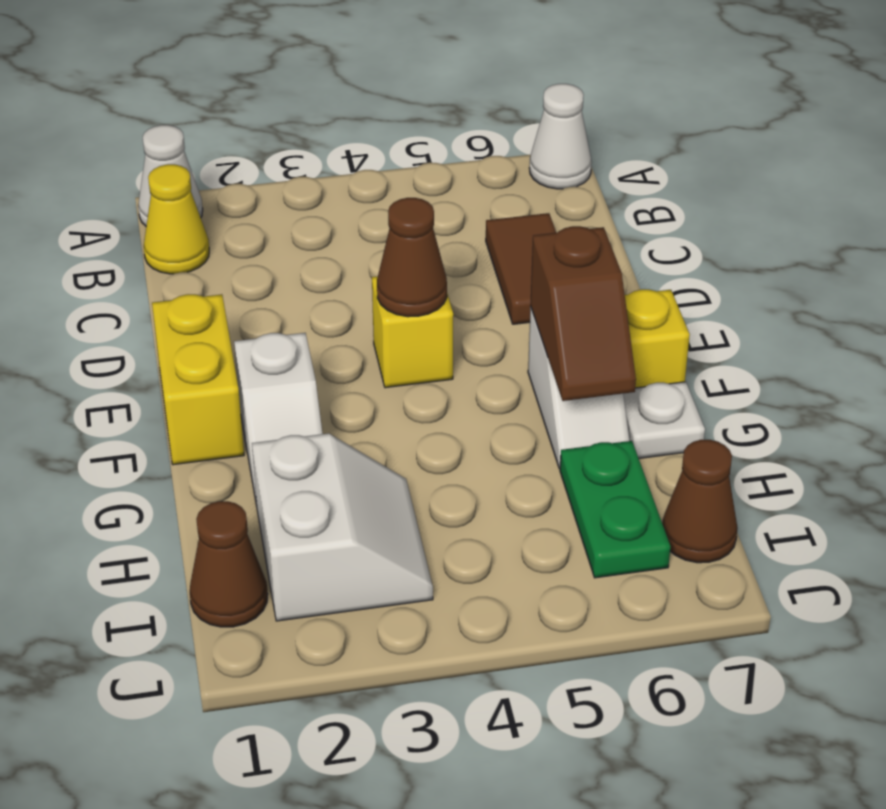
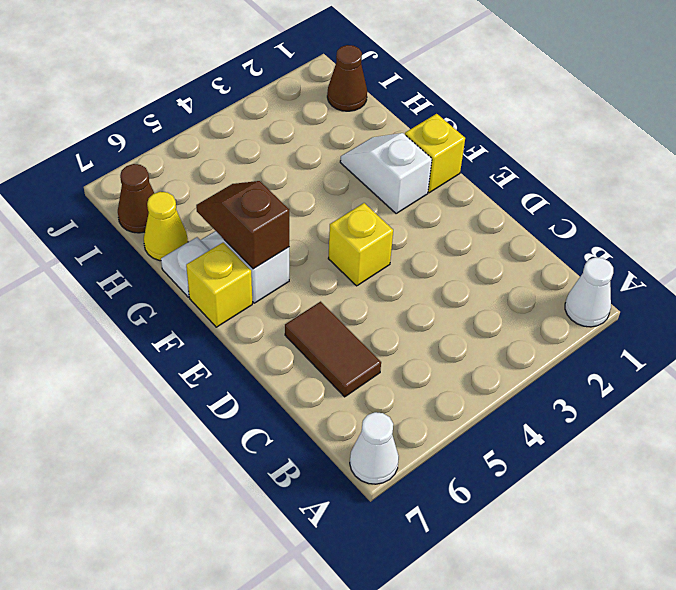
yellow cone B1 level 1 -> yellow cone H7 level 1
yellow brick E1:F1 level 1 -> yellow brick F1 level 1
brown cone E4 level 2 -> none
white slope H2:I3 level 1 top 2 -> none
green plate H6:I6 level 1 -> none

